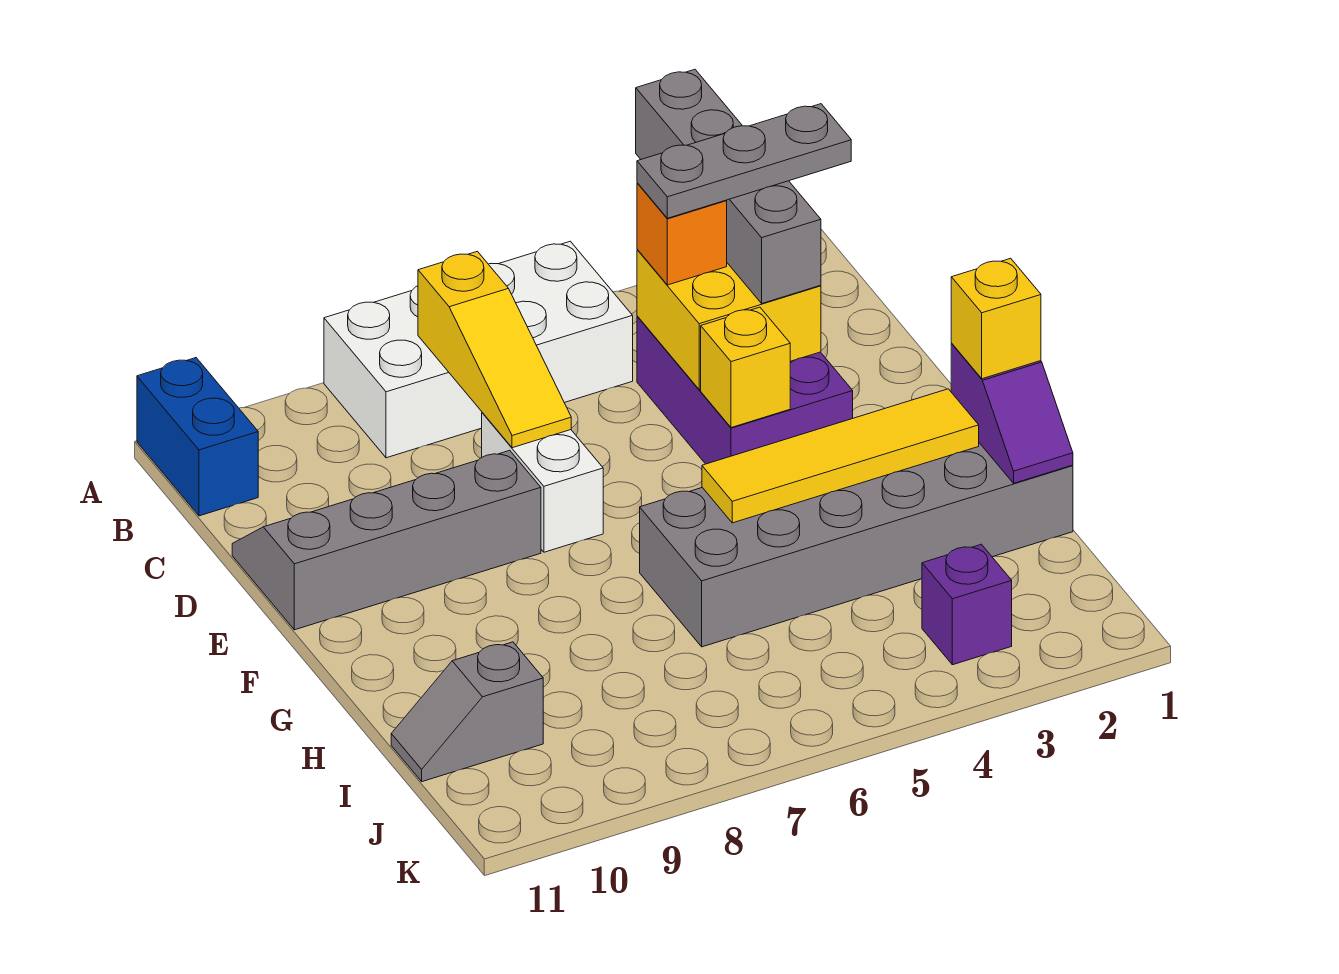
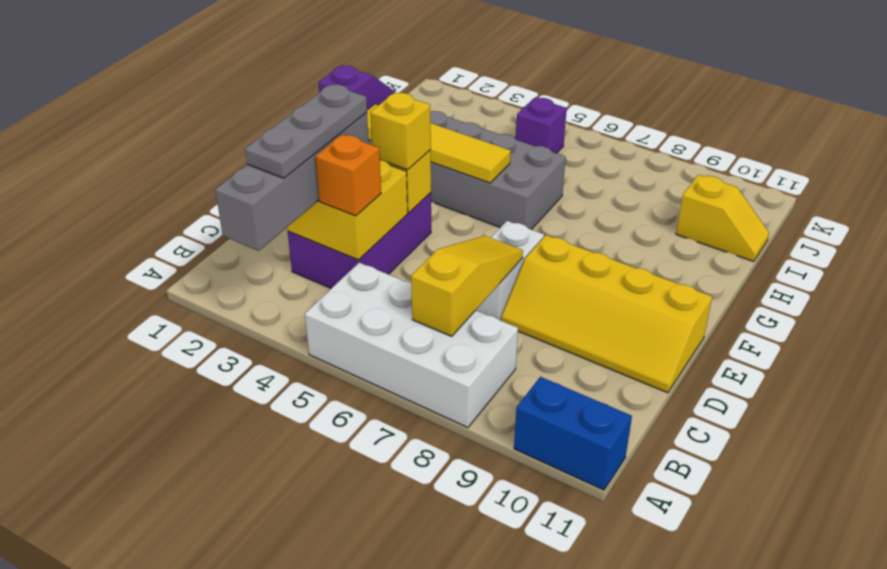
blue brick A11:B11 level 1 -> blue brick A10:A11 level 1
grey plate C2:C4 level 4 -> grey plate B3:D3 level 4
grey slope D8:E11 level 1 top E -> yellow slope D8:E11 level 1 top E
yellow brick G1 level 3 -> yellow brick E4 level 3
grey slope I10:I11 level 1 top 10 -> yellow slope I10:I11 level 1 top 10
purple brick J3 level 1 -> purple brick J5 level 1

